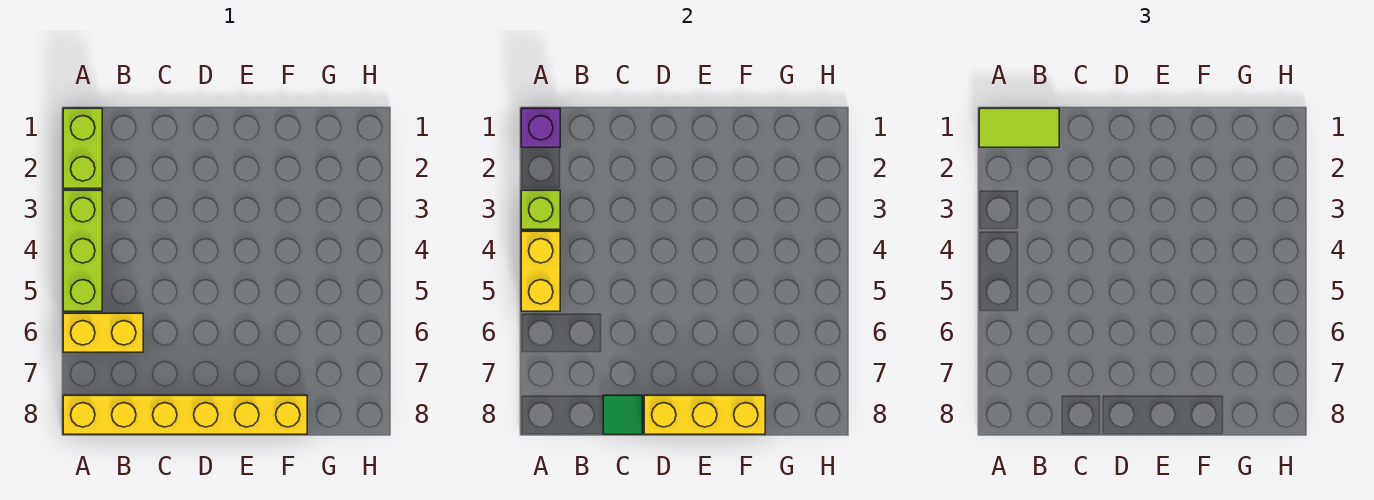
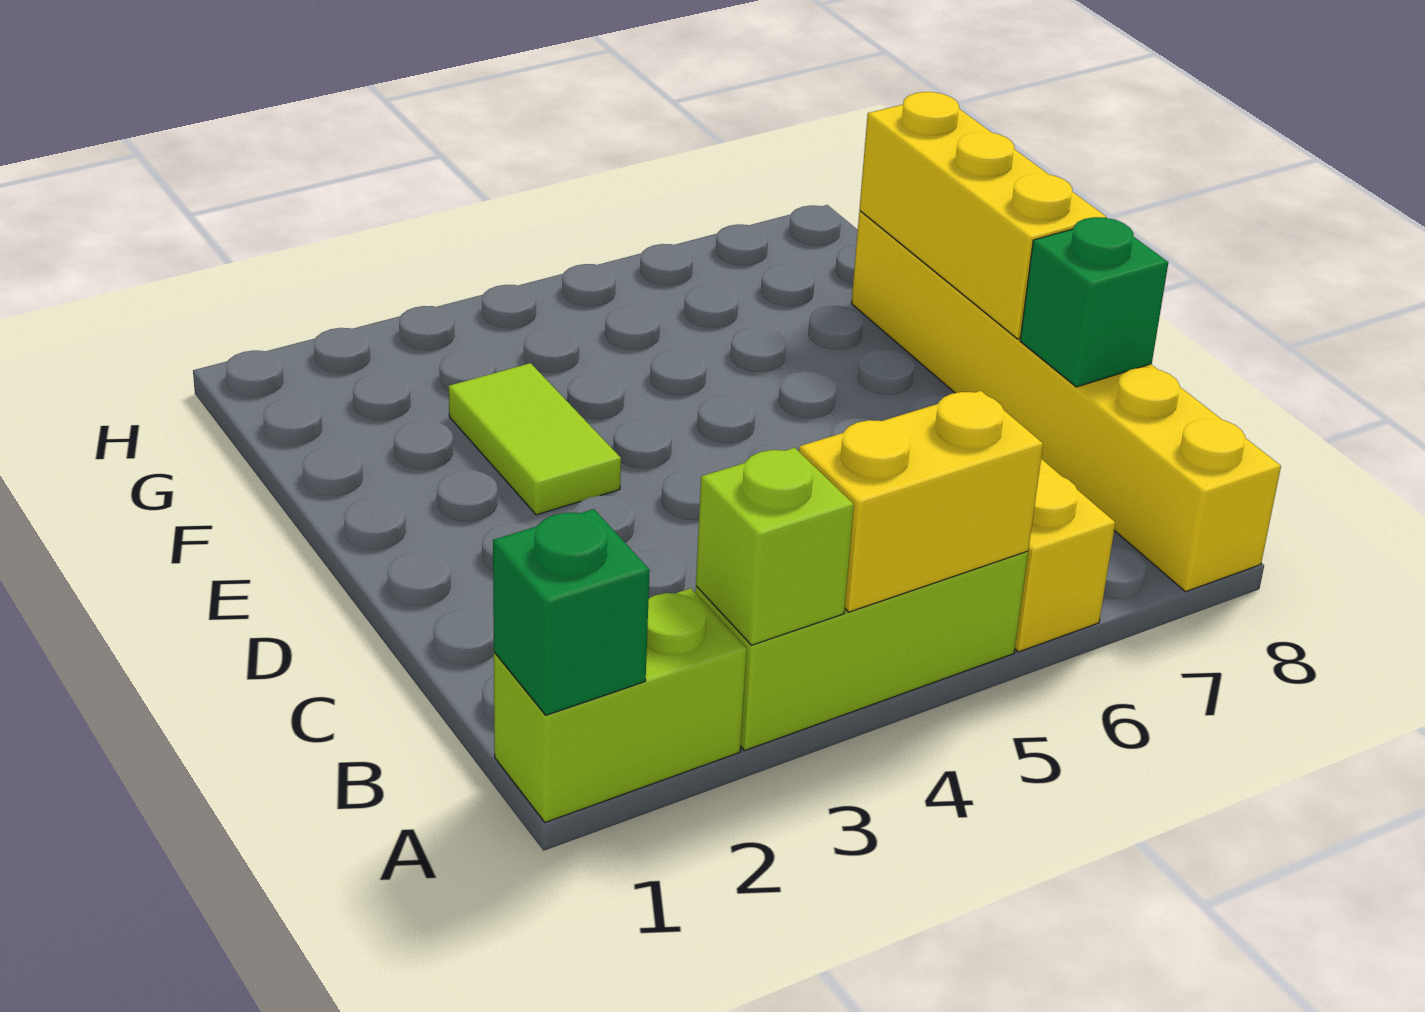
purple brick A1 level 2 -> green brick A1 level 2
lime tile A1:B1 level 3 -> lime tile E3:F3 level 1
green tile C8 level 2 -> green brick C8 level 2

